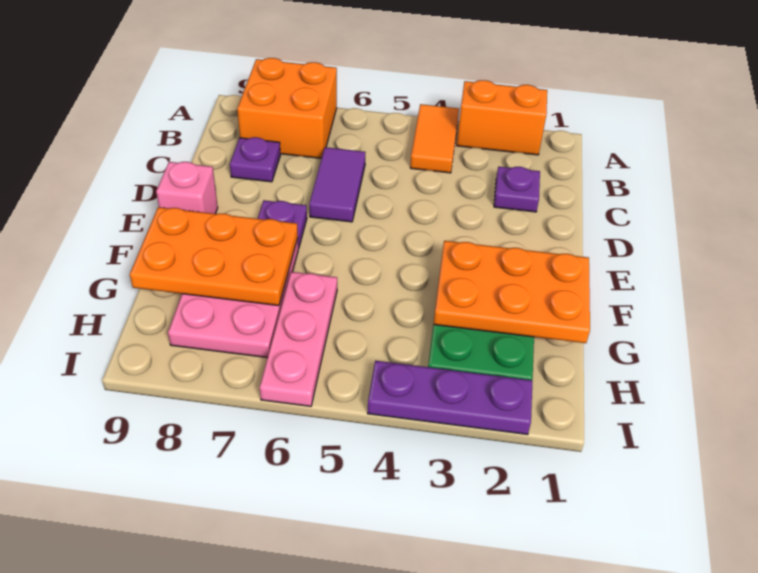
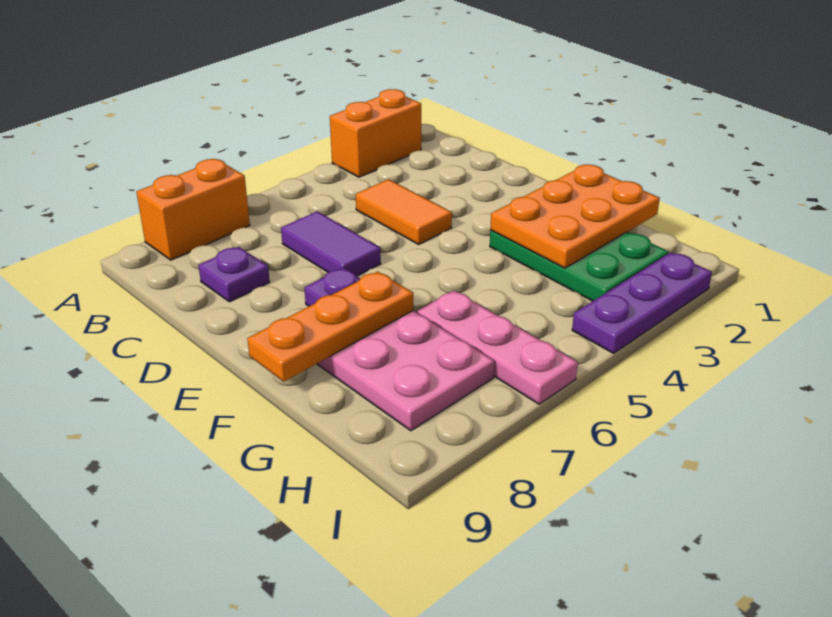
orange tile A4:B4 level 1 -> orange tile C4:D4 level 1
orange brick A7:B8 level 1 -> orange brick A7:A8 level 1
purple plate C2 level 1 -> none
pink brick E9 level 1 -> none
orange plate F7:G9 level 2 -> orange plate F7:F9 level 2

